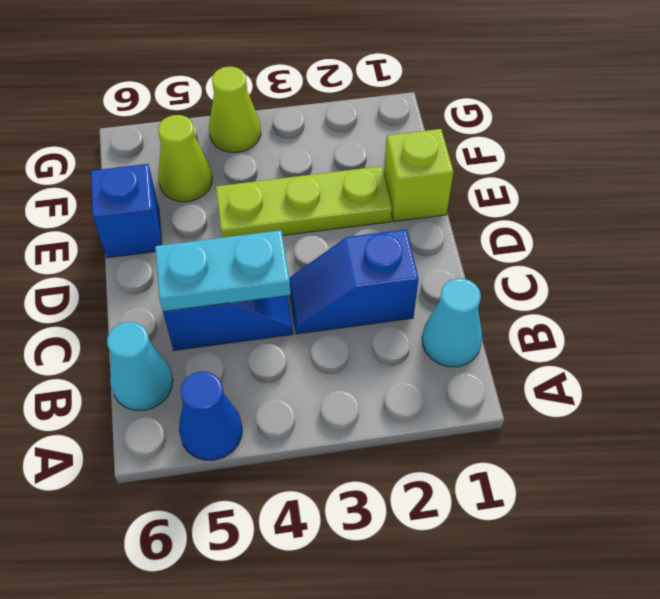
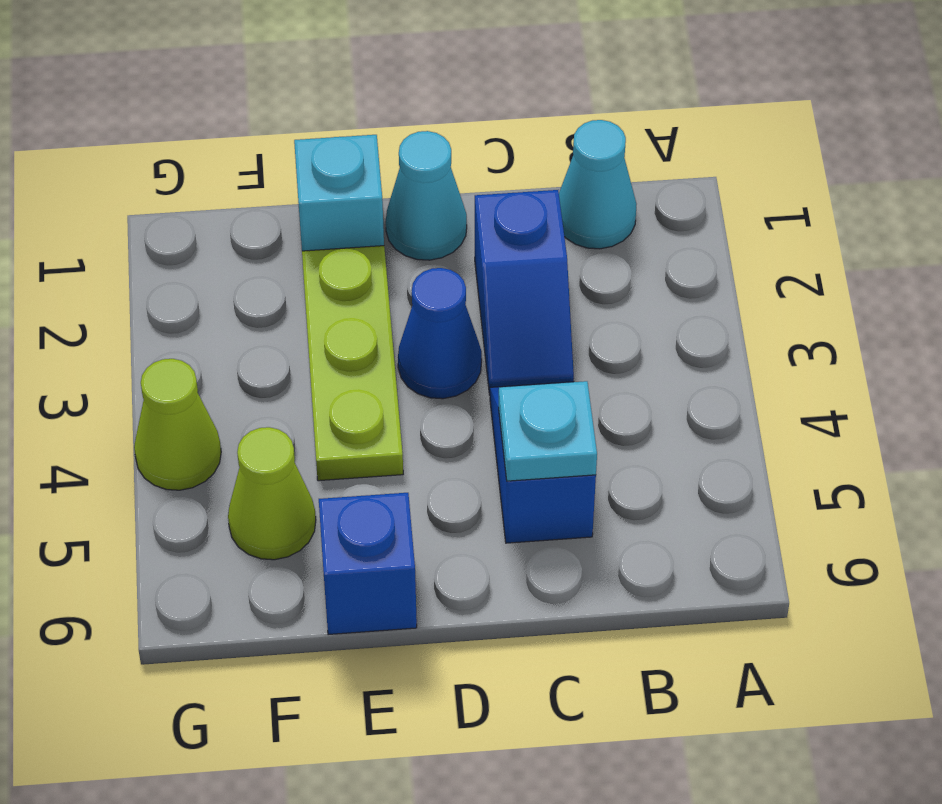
blue cone A5 level 1 -> blue cone D3 level 1
cyan cone B6 level 1 -> cyan cone D1 level 1
cyan plate C4:C5 level 2 -> cyan plate C5 level 2
lime brick E1 level 1 -> cyan brick E1 level 1

